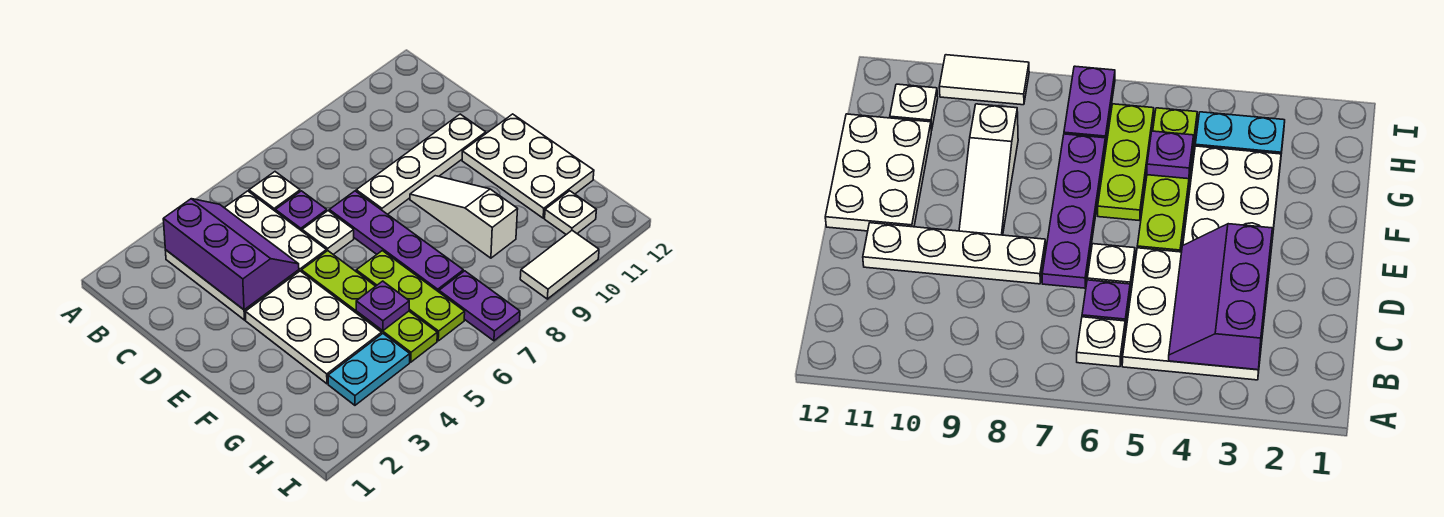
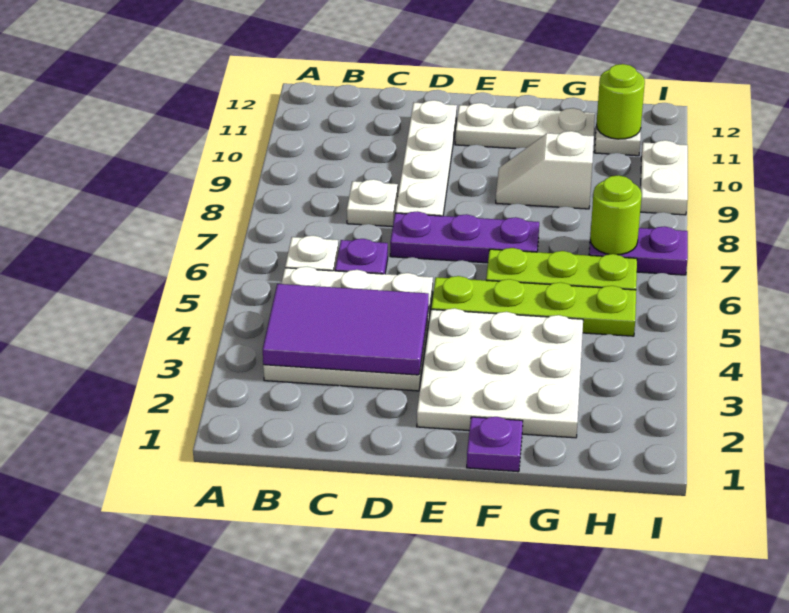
purple slope B3:D4 level 2 top 3 -> purple tile B3:D4 level 2
white plate D6 level 1 -> white plate C8 level 1
purple plate D7:G7 level 1 -> purple plate D7:F7 level 1
white plate E3:G4 level 1 -> white plate E2:G4 level 1
white slope E9:G9 level 1 top G -> white slope F9:G9 level 1 top G
white plate E11:G12 level 1 -> white plate E11:G11 level 1
purple plate G5 level 2 -> purple plate F1 level 1
cyan plate H3:H4 level 1 -> none
none -> lime round brick H7 level 2
none -> lime round brick H11 level 2
white tile I9:I10 level 1 -> white plate I9:I10 level 1

